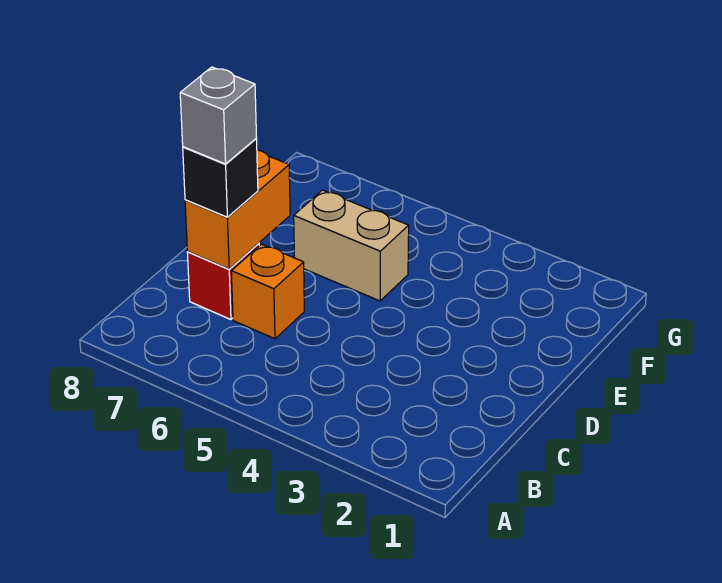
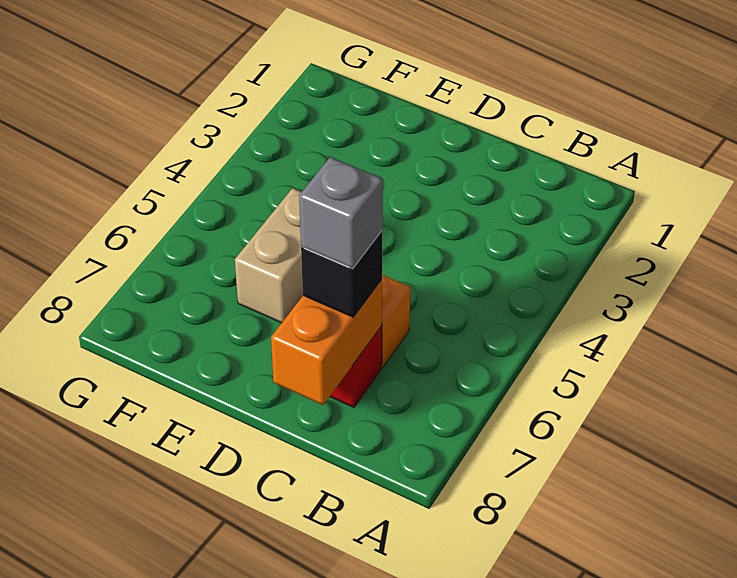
orange brick C7:D7 level 2 -> orange brick C7:C8 level 2

